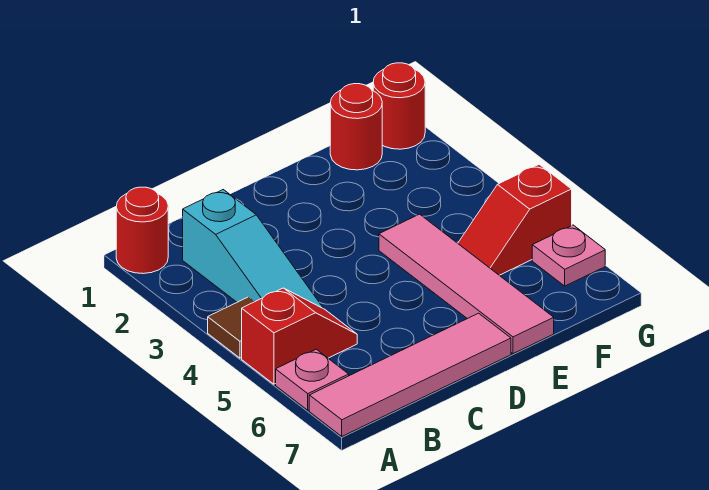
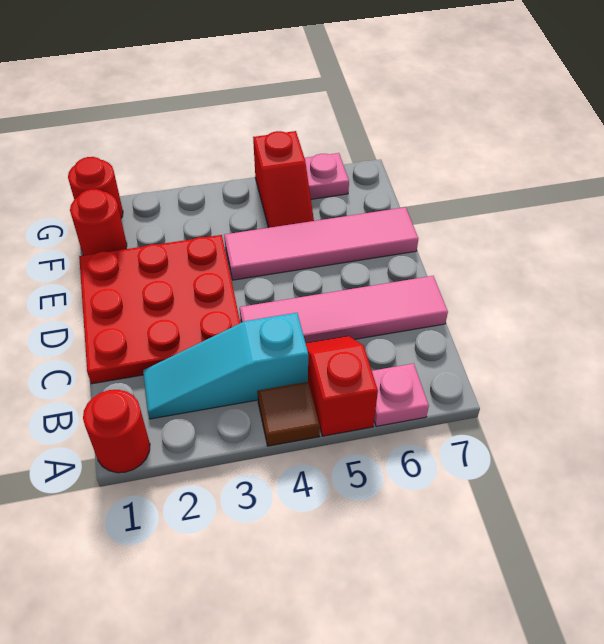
pink tile A7:D7 level 1 -> pink tile C4:C7 level 1
cyan slope B2:B4 level 1 top 2 -> cyan slope B2:B4 level 1 top 4
none -> red plate C1:E3 level 1

